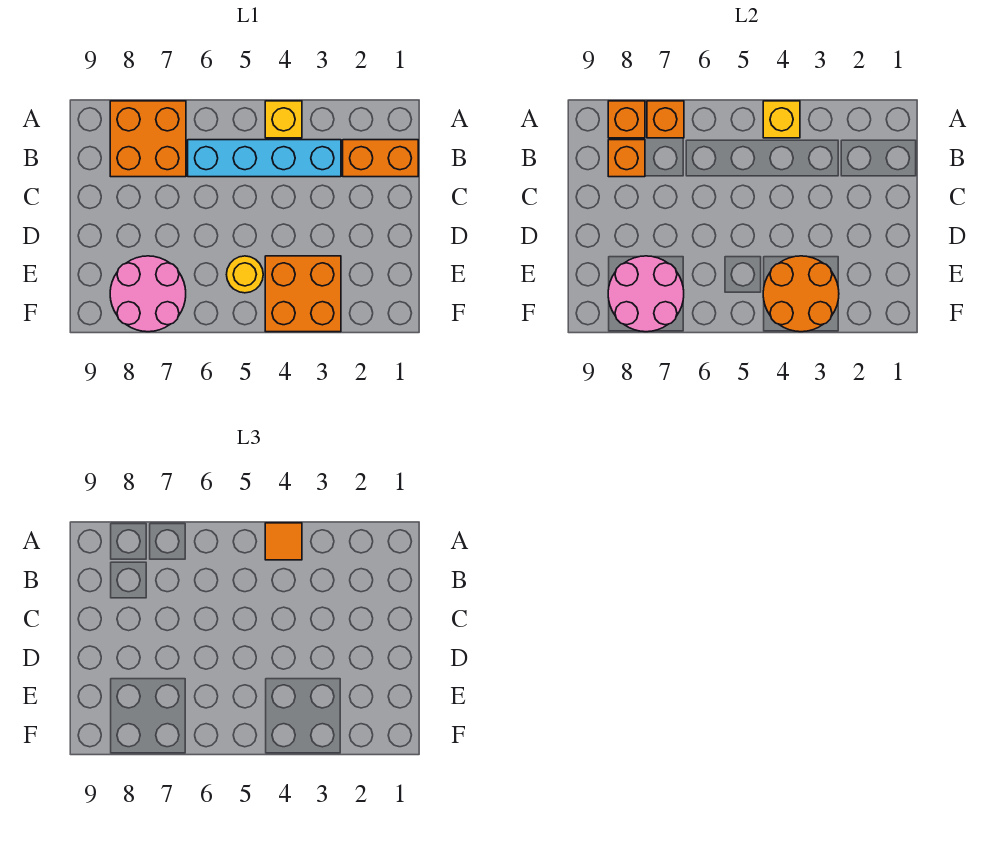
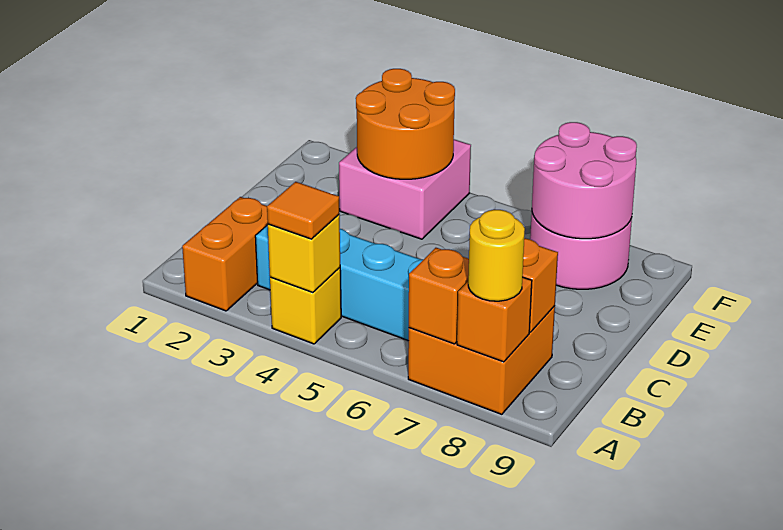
orange brick B1:B2 level 1 -> orange brick A2:B2 level 1
orange brick E3:F4 level 1 -> pink brick E3:F4 level 1
yellow round brick E5 level 1 -> yellow round brick A8 level 3

